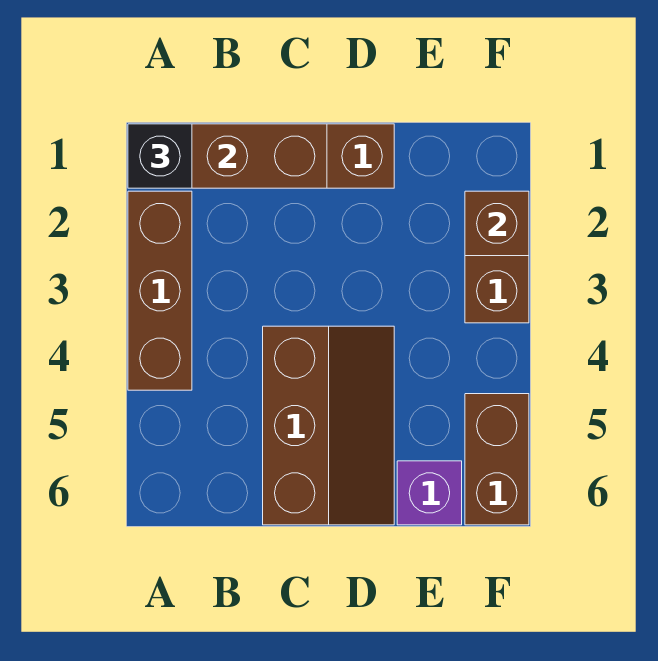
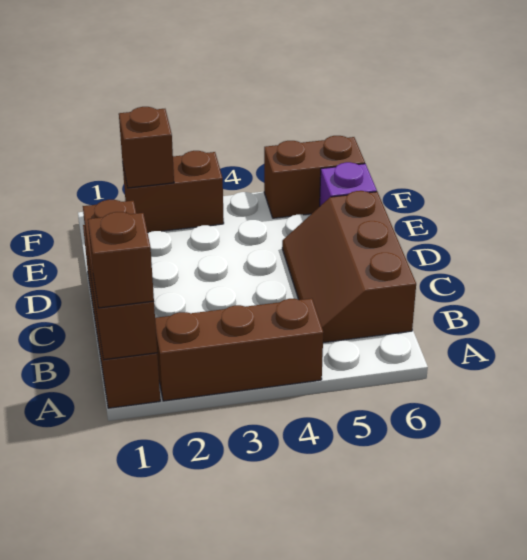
black brick A1 level 3 -> brown brick A1 level 3
brown slope C4:D6 level 1 top C -> brown slope B5:D6 level 1 top 6

